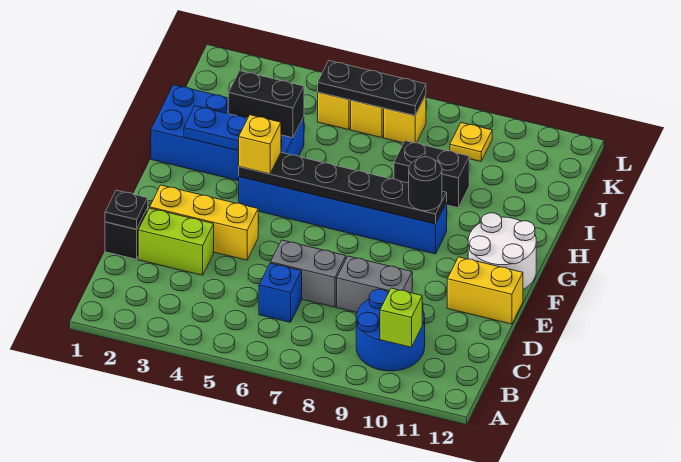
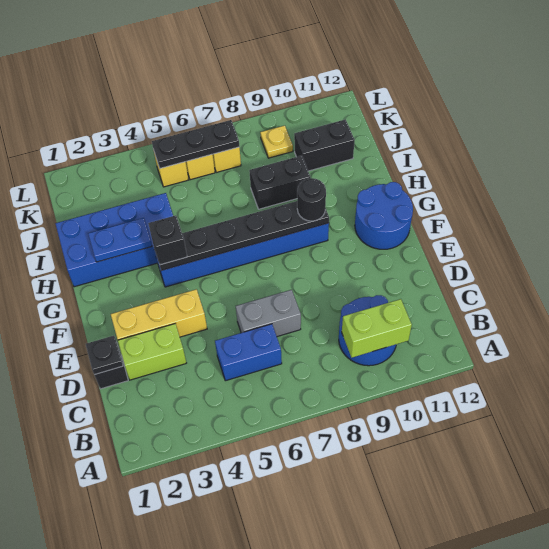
lime brick B10 level 2 -> lime brick B9:B10 level 2
blue brick C6 level 1 -> blue brick C5:C6 level 1
grey brick D8:D9 level 1 -> none
yellow brick E11:E12 level 1 -> none
white round brick F11:G12 level 1 -> blue round brick F11:G12 level 1
yellow brick G4 level 3 -> black brick G4 level 3
black brick I3:I4 level 2 -> black brick J10:J11 level 1

